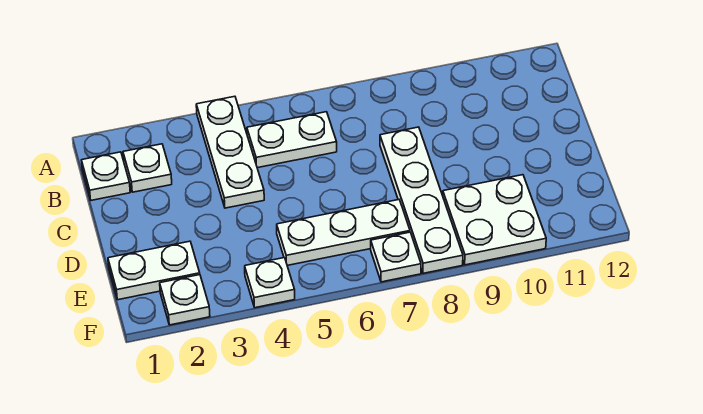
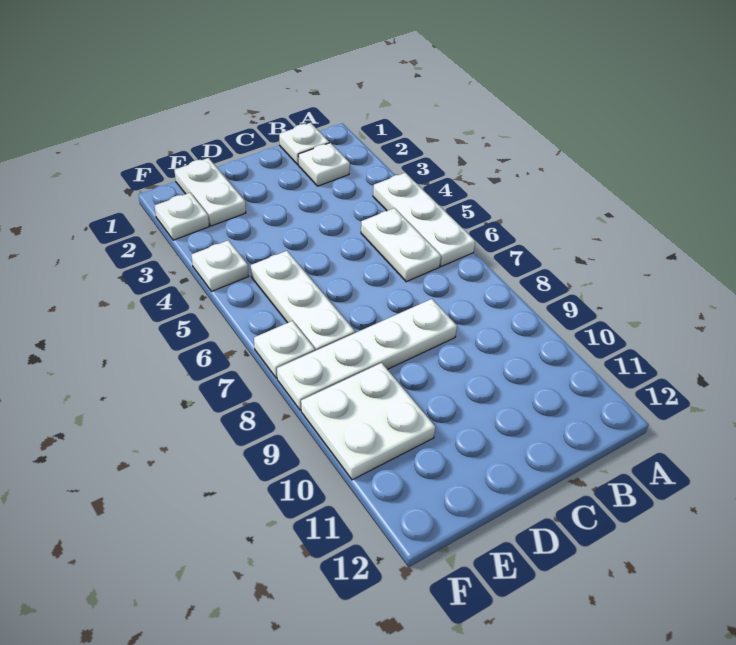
white plate A4:C4 level 1 -> white plate A4:A6 level 1

